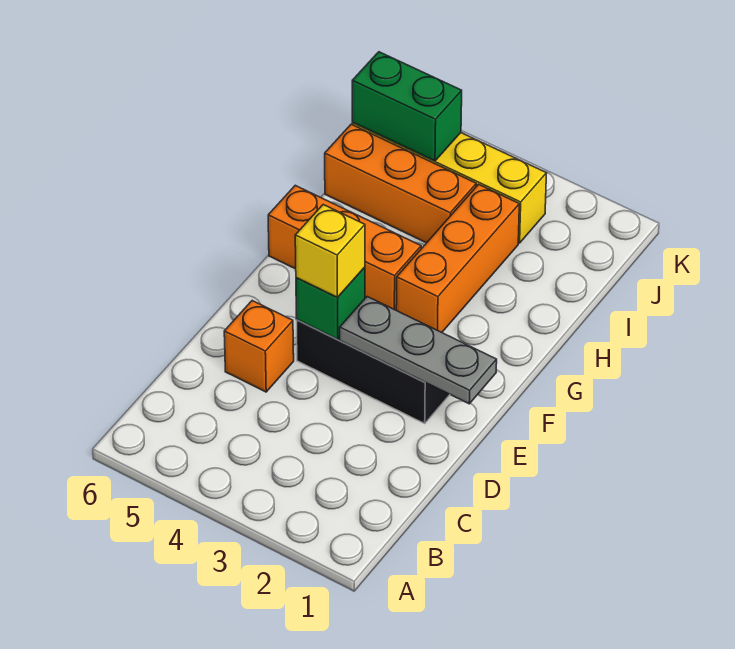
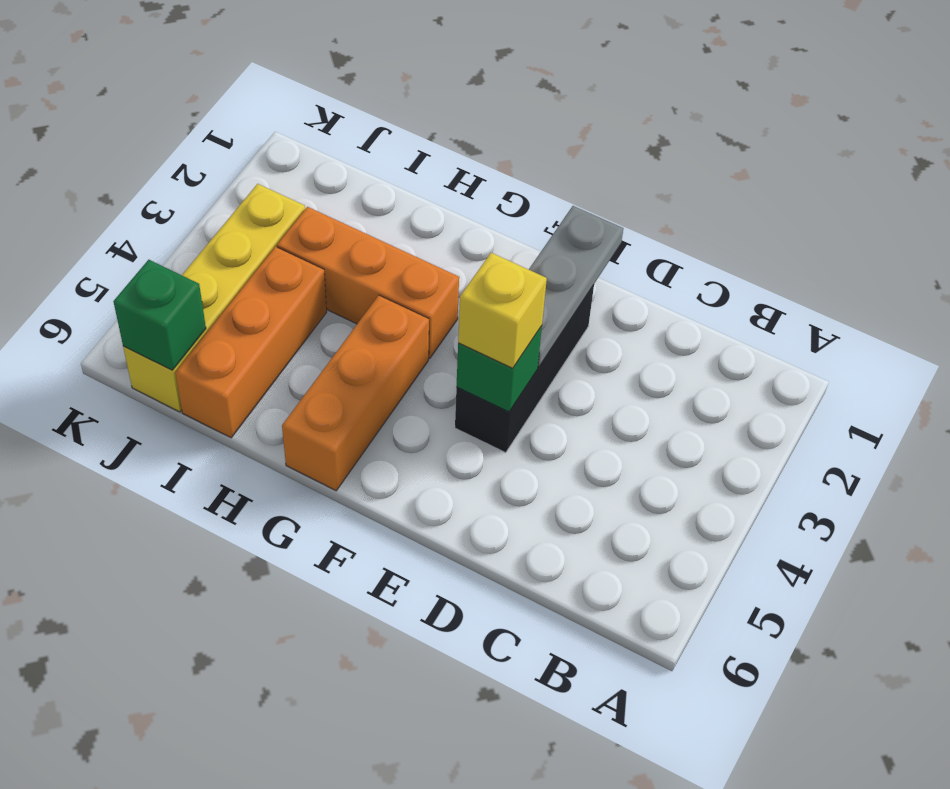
orange brick D5 level 1 -> none
green brick J5:J6 level 2 -> green brick J6 level 2

